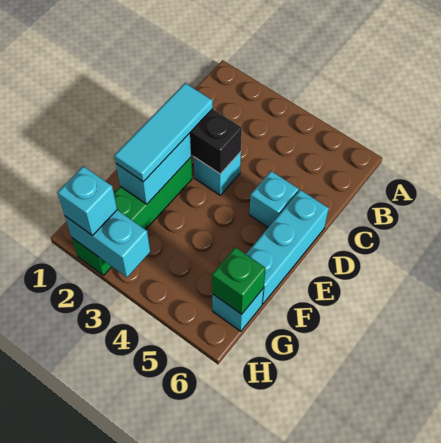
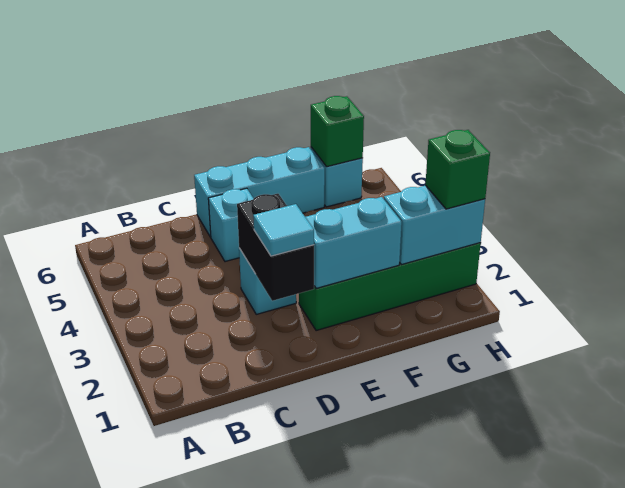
cyan tile D2:F2 level 3 -> cyan tile D2 level 3
cyan brick H2:H3 level 2 -> cyan brick G2:H2 level 2
cyan brick H2 level 3 -> green brick H2 level 3

